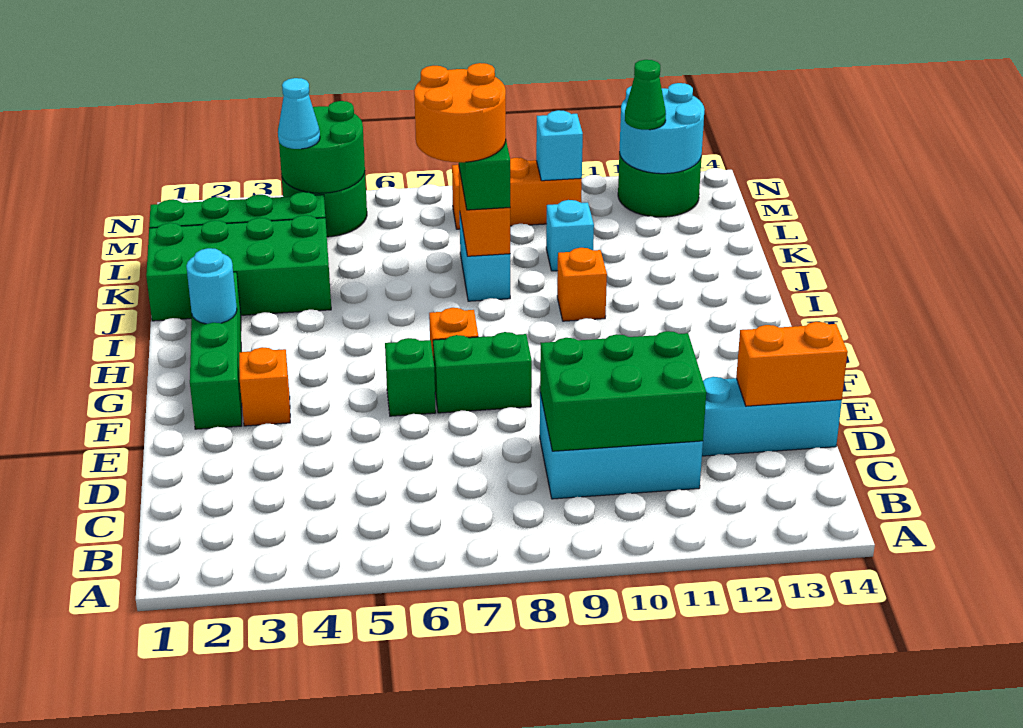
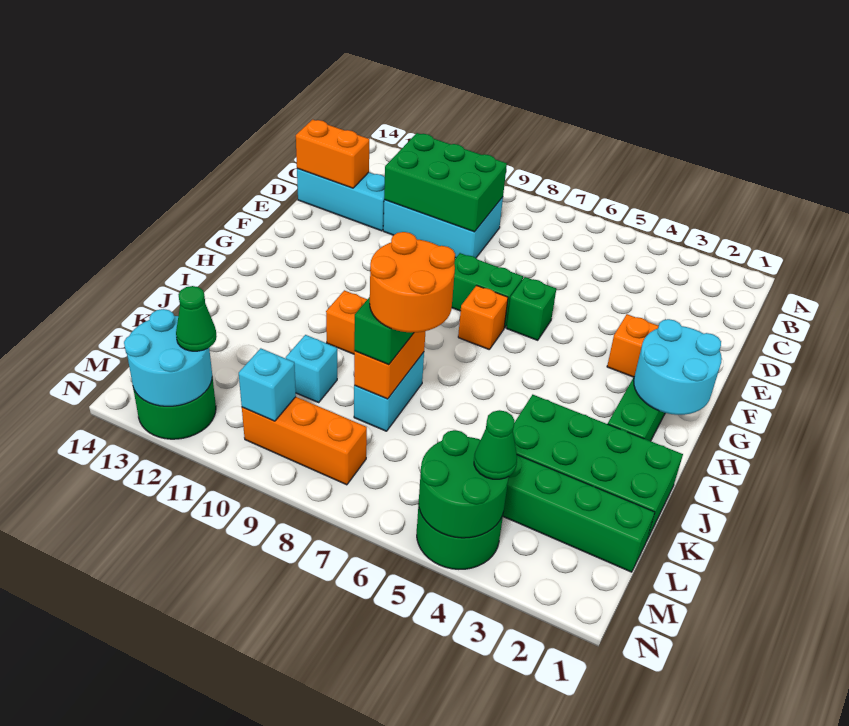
cyan round brick H2 level 2 -> cyan round brick G1:H2 level 2
cyan cone M4 level 3 -> green cone M4 level 3

